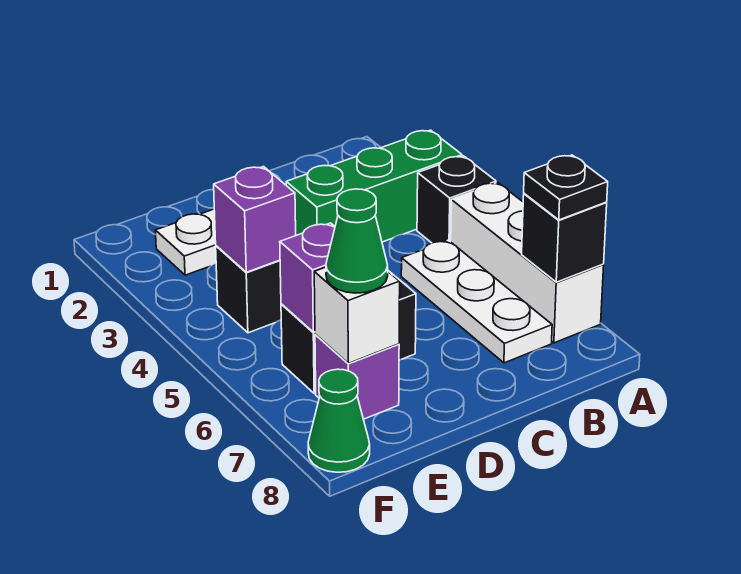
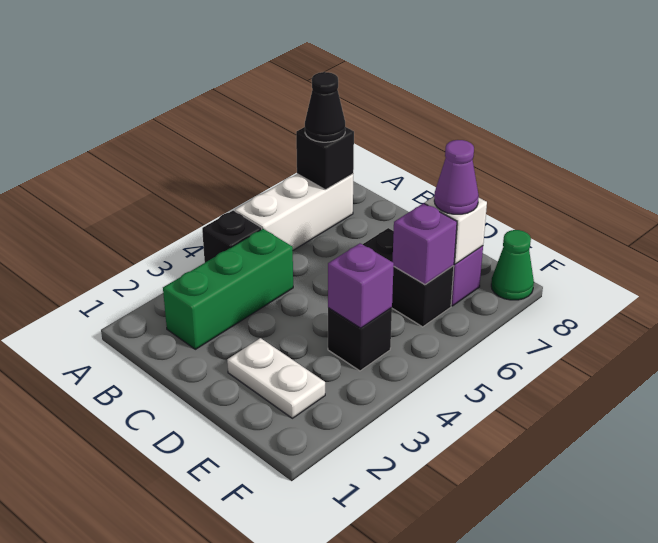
green brick A3:C3 level 1 -> green brick B2:B4 level 1
black plate A7 level 3 -> black cone A7 level 3
white plate B5:B7 level 1 -> none
green cone E7 level 3 -> purple cone E7 level 3

